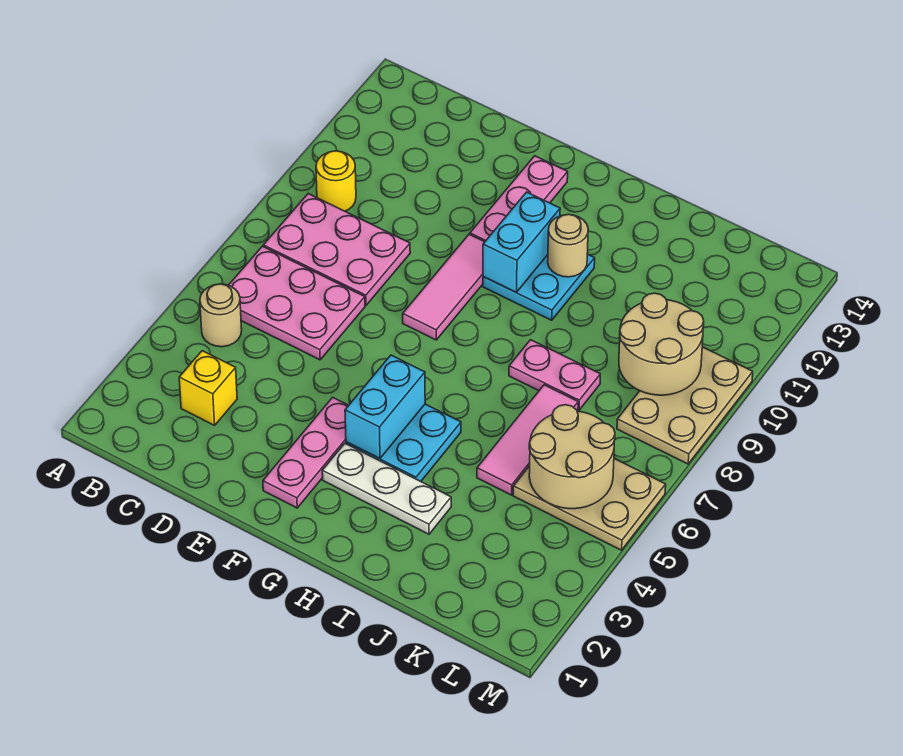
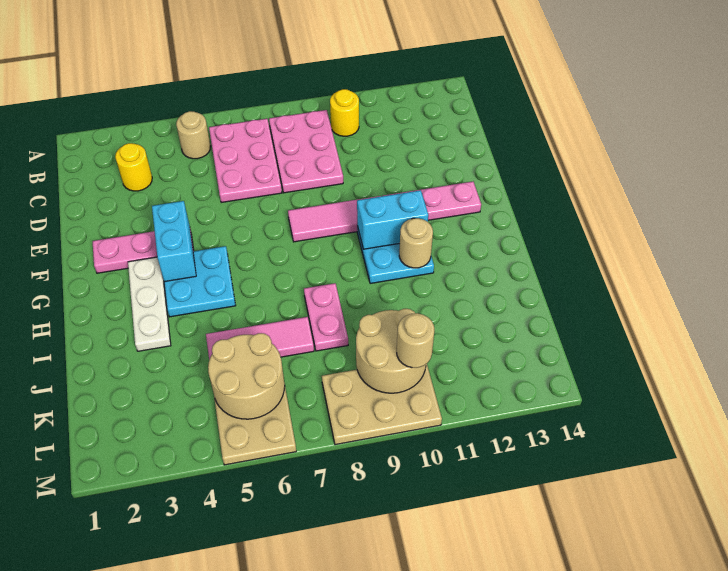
yellow brick C3 level 1 -> yellow round brick C3 level 1
cyan brick G4:G5 level 2 -> cyan brick F4:G4 level 2
none -> tan round brick L10 level 3

